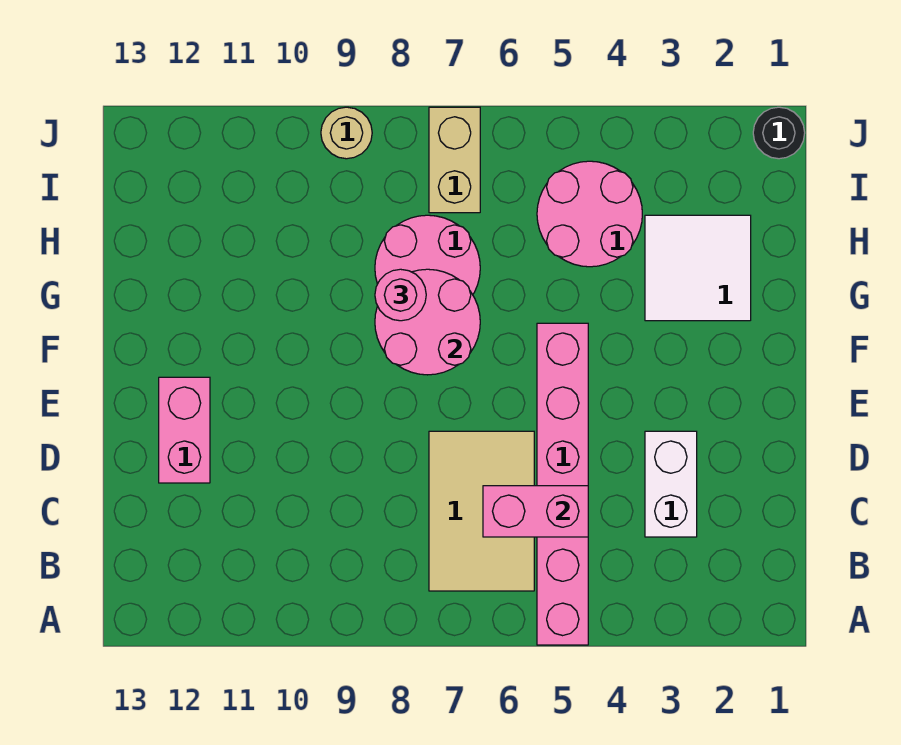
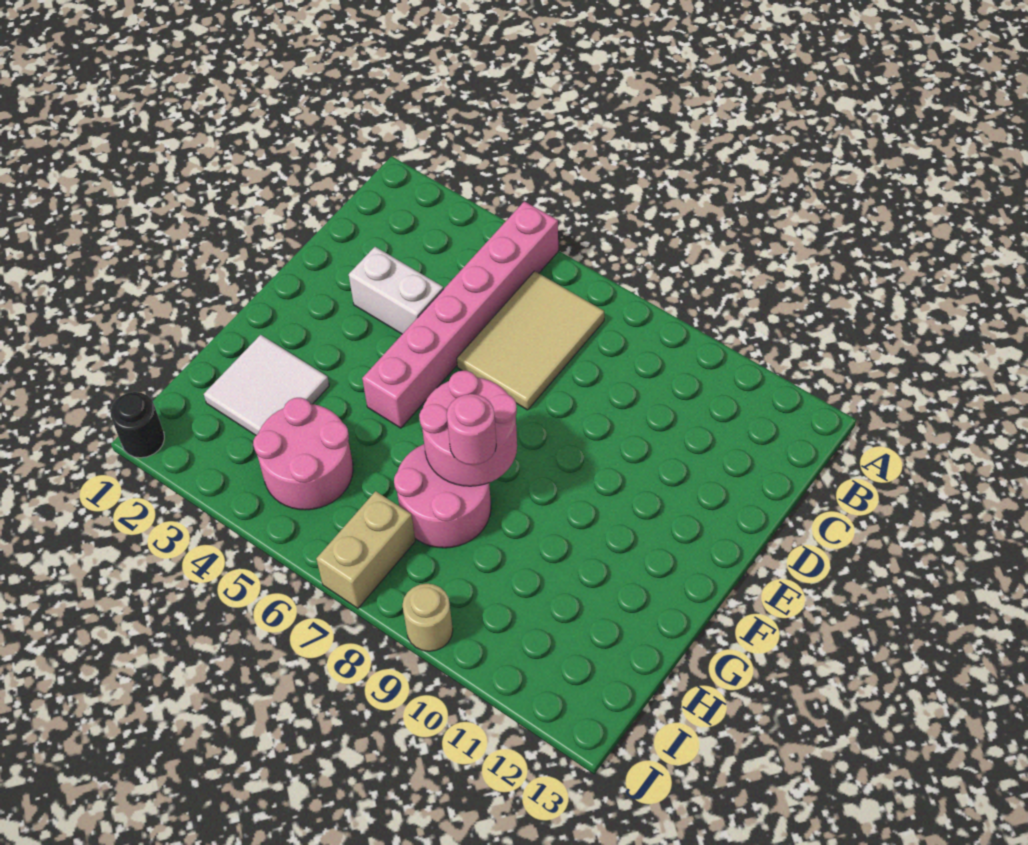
white brick C3:D3 level 1 -> white brick D3:D4 level 1
pink brick C5:C6 level 2 -> none
pink brick D12:E12 level 1 -> none

